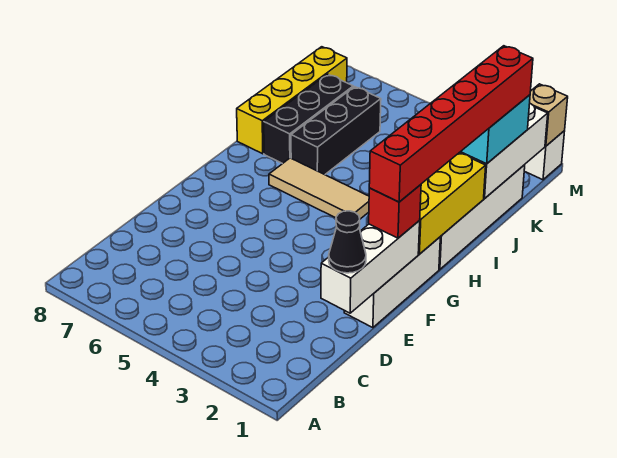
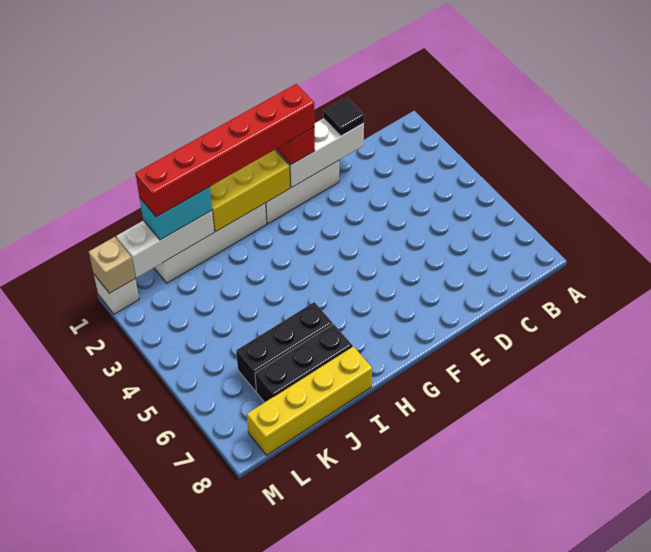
black cone D1 level 3 -> black tile D1 level 3
tan tile H4:H6 level 1 -> none

